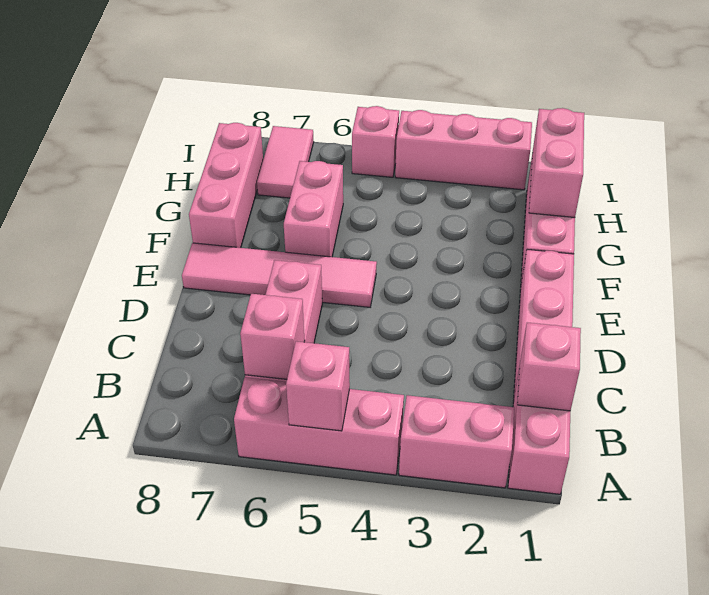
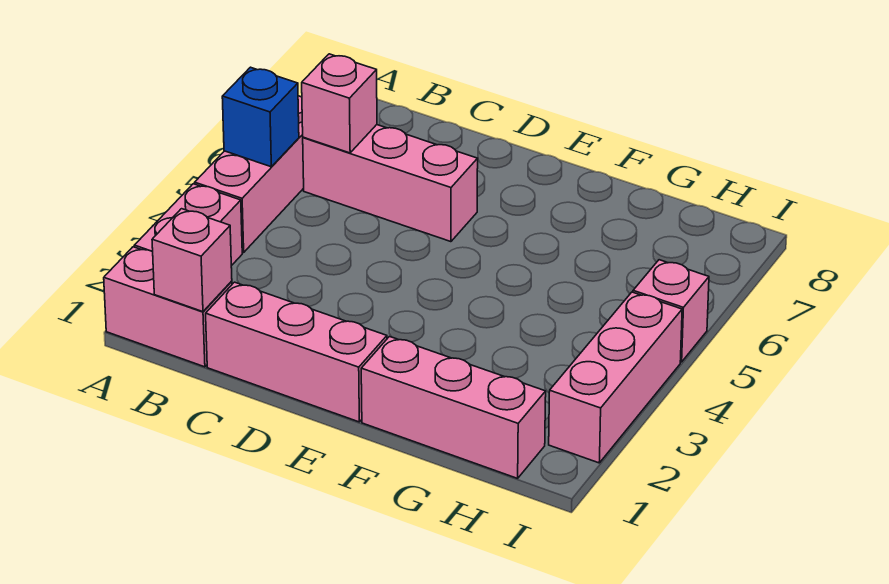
pink brick A5 level 2 -> blue brick A5 level 2
pink tile E5:E8 level 1 -> none
pink brick F6:G6 level 1 -> none
pink brick F8:H8 level 1 -> none
pink brick G1:H1 level 2 -> none
pink tile H7:I7 level 1 -> none

